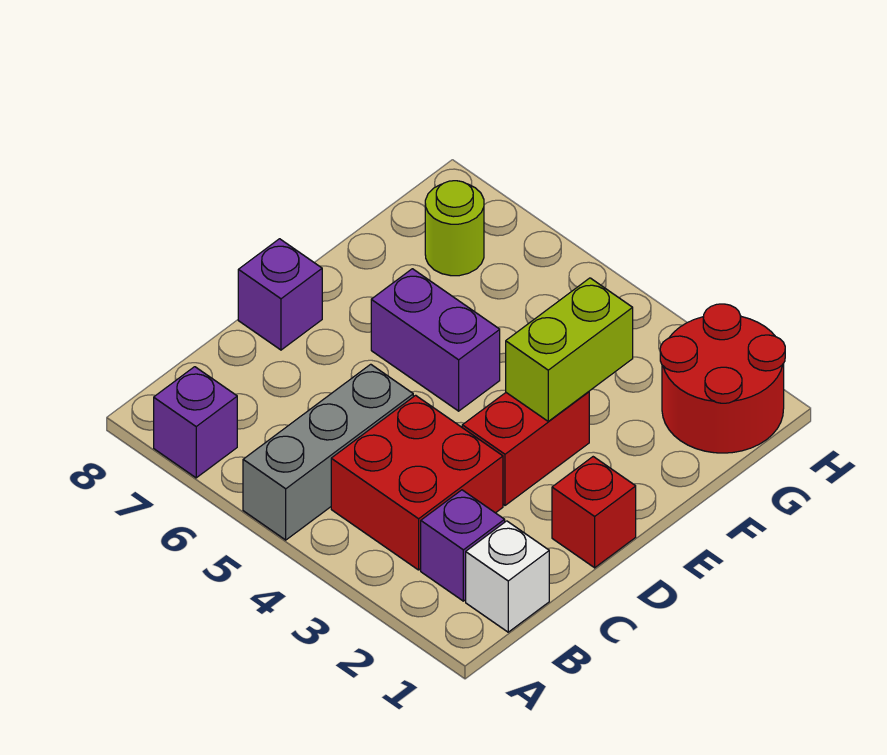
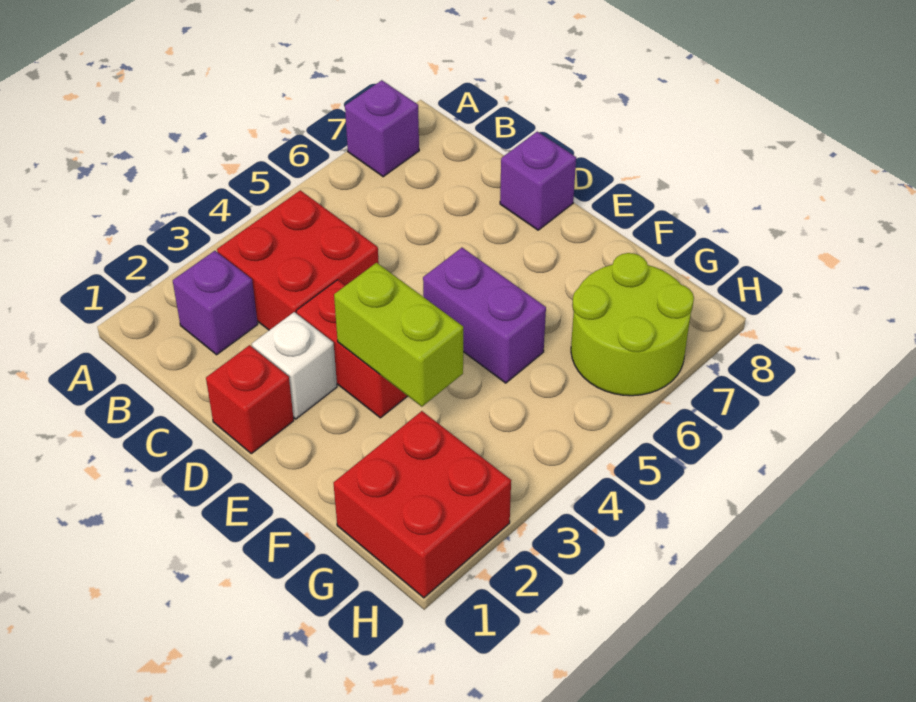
grey brick A5:C5 level 1 -> none
white brick B1 level 1 -> white brick D2 level 1
purple brick E5:E6 level 1 -> purple brick E5:F5 level 1
red round brick G1:H2 level 1 -> red brick G1:H2 level 1
lime round brick G7 level 1 -> lime round brick G6:H7 level 1

